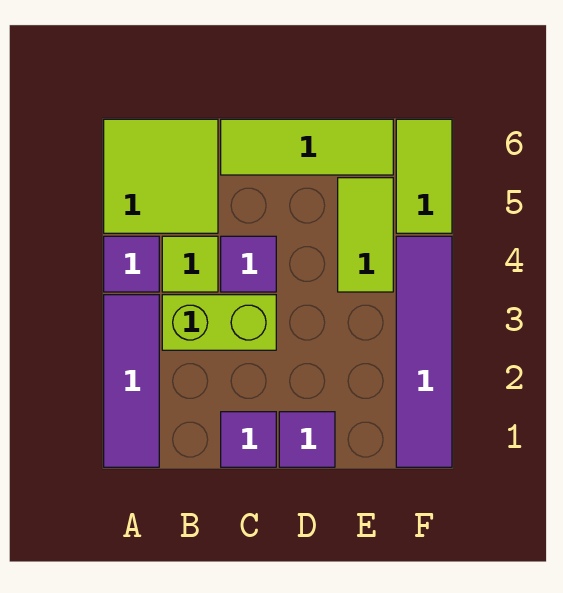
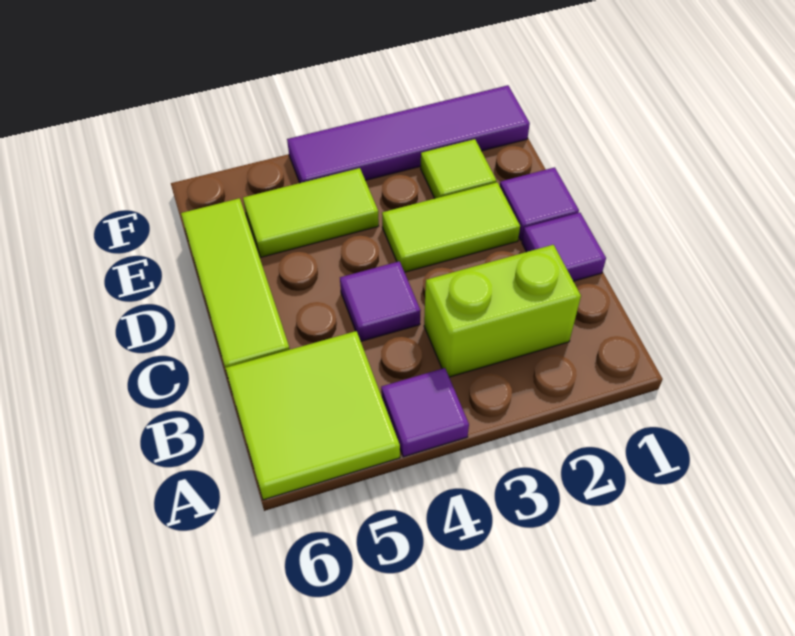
purple tile A1:A3 level 1 -> none
lime brick B3:C3 level 1 -> lime brick B2:B3 level 1
lime tile B4 level 1 -> lime tile E2 level 1
lime tile F5:F6 level 1 -> lime tile D2:D3 level 1

